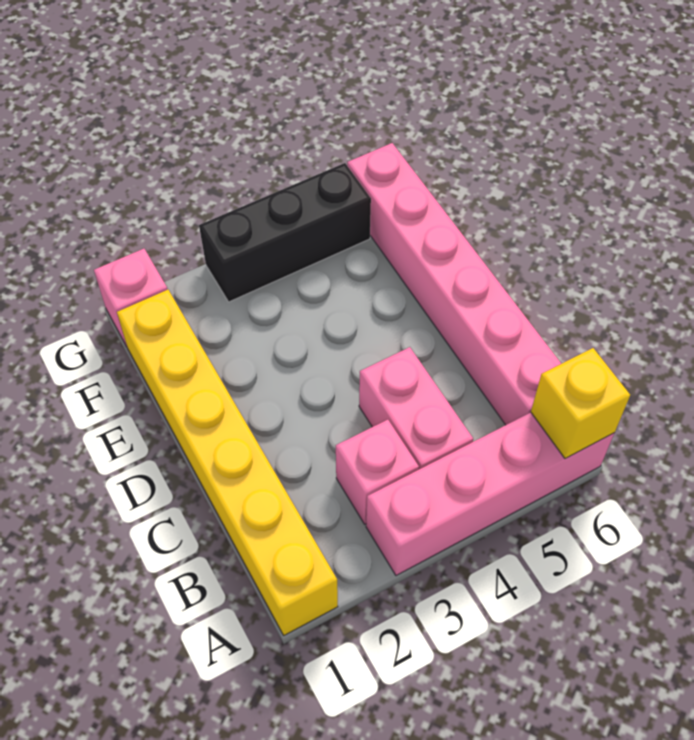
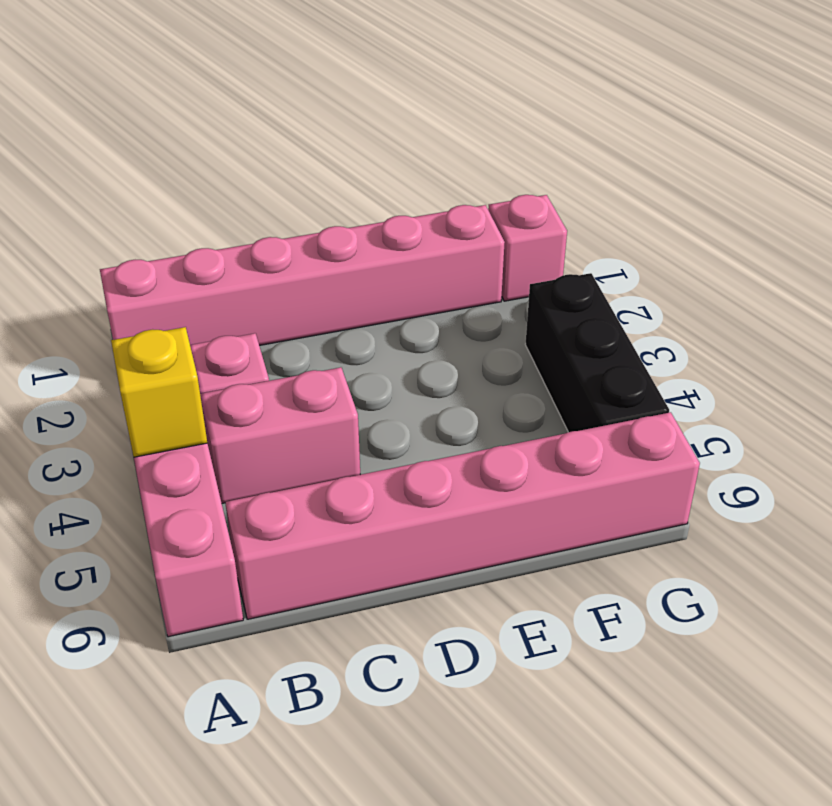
yellow brick A1:F1 level 1 -> pink brick A1:F1 level 1
yellow brick A6 level 2 -> yellow brick A4 level 2

